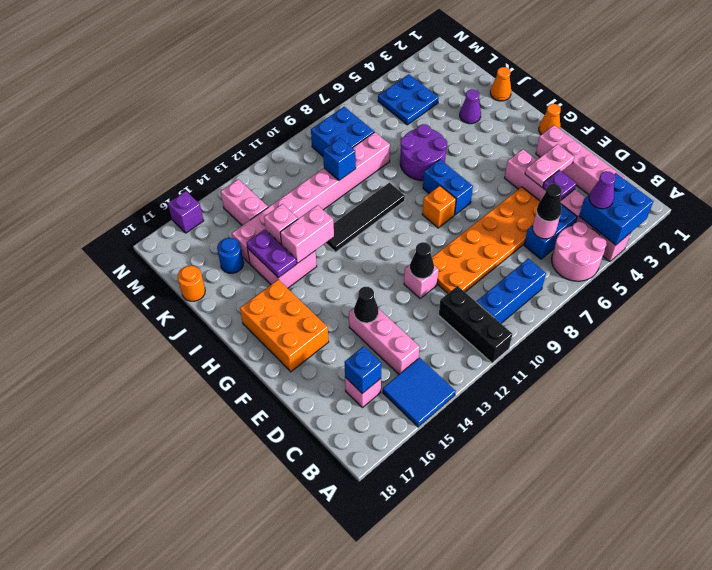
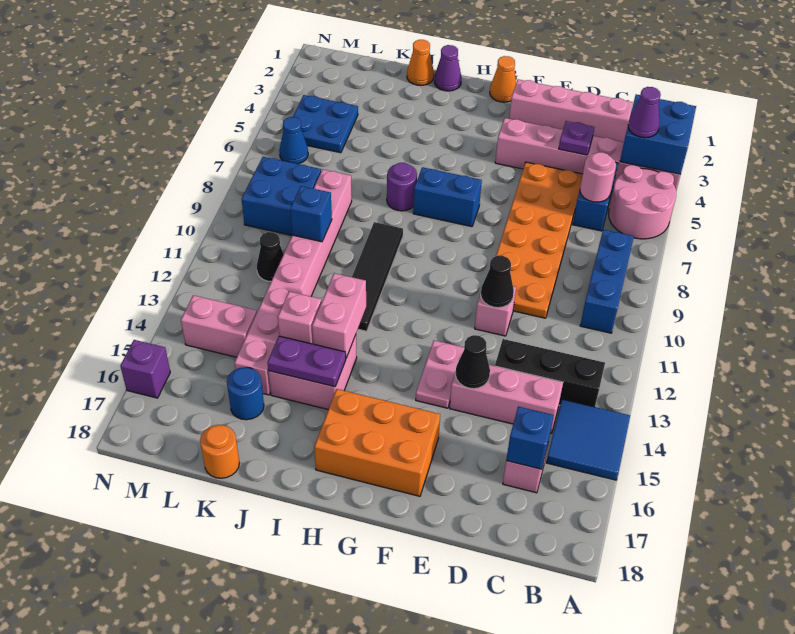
black brick A11:C11 level 1 -> black brick B13:D13 level 1
black cone C6 level 3 -> black cone L11 level 1
pink plate E3:E4 level 2 -> pink plate F13:F14 level 1
orange brick G8 level 1 -> none
purple round brick I6:J7 level 1 -> purple round brick I7 level 1
purple cone J3 level 1 -> purple cone I1 level 1
none -> blue cone M6 level 1

